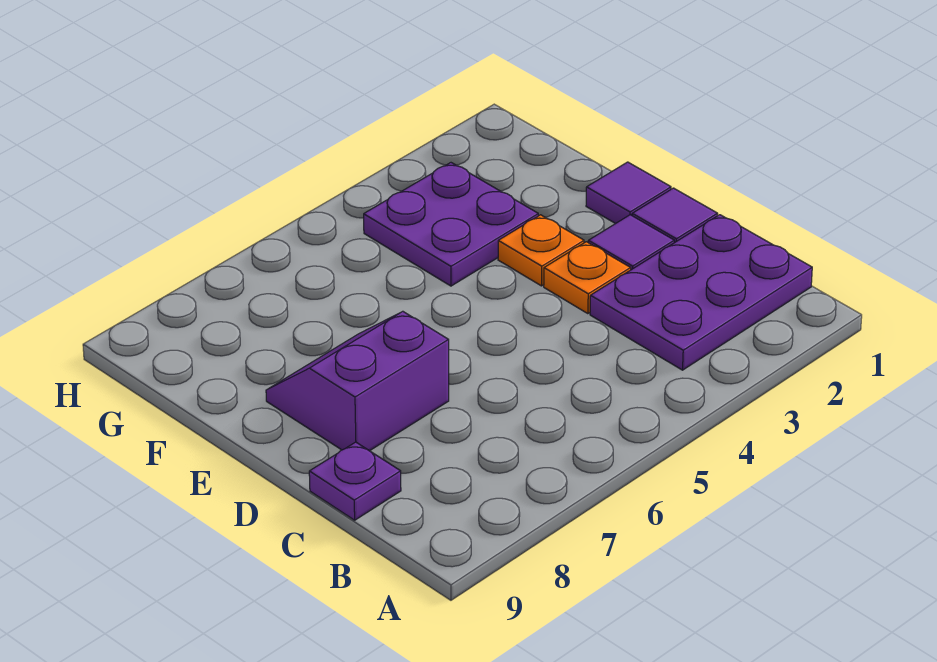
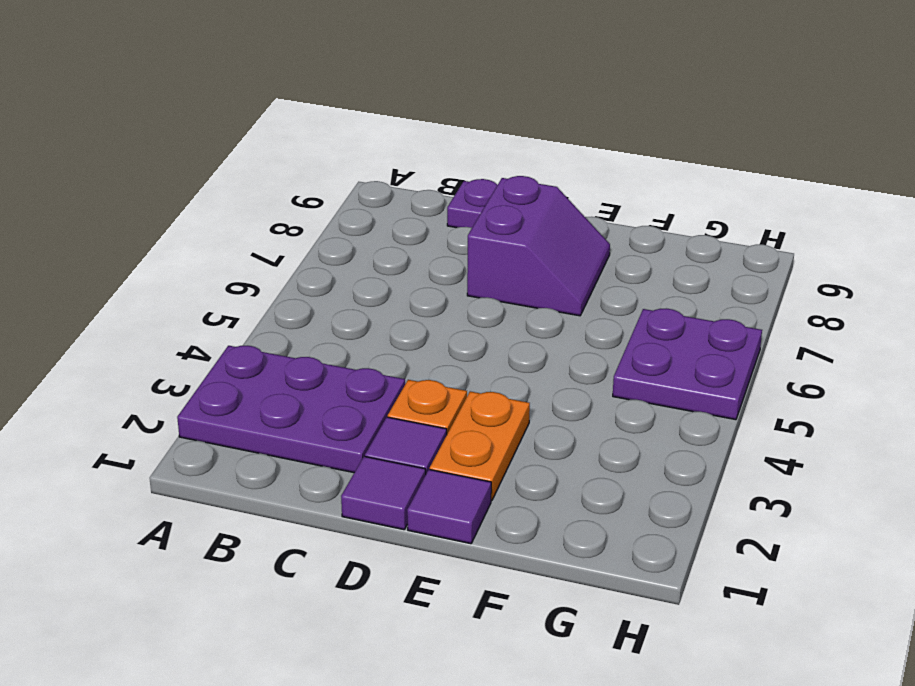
purple plate B1:C3 level 1 -> purple plate A2:C3 level 1
orange plate E3 level 1 -> orange plate E2:E3 level 1
purple plate F3:G4 level 1 -> purple plate G5:H6 level 1

